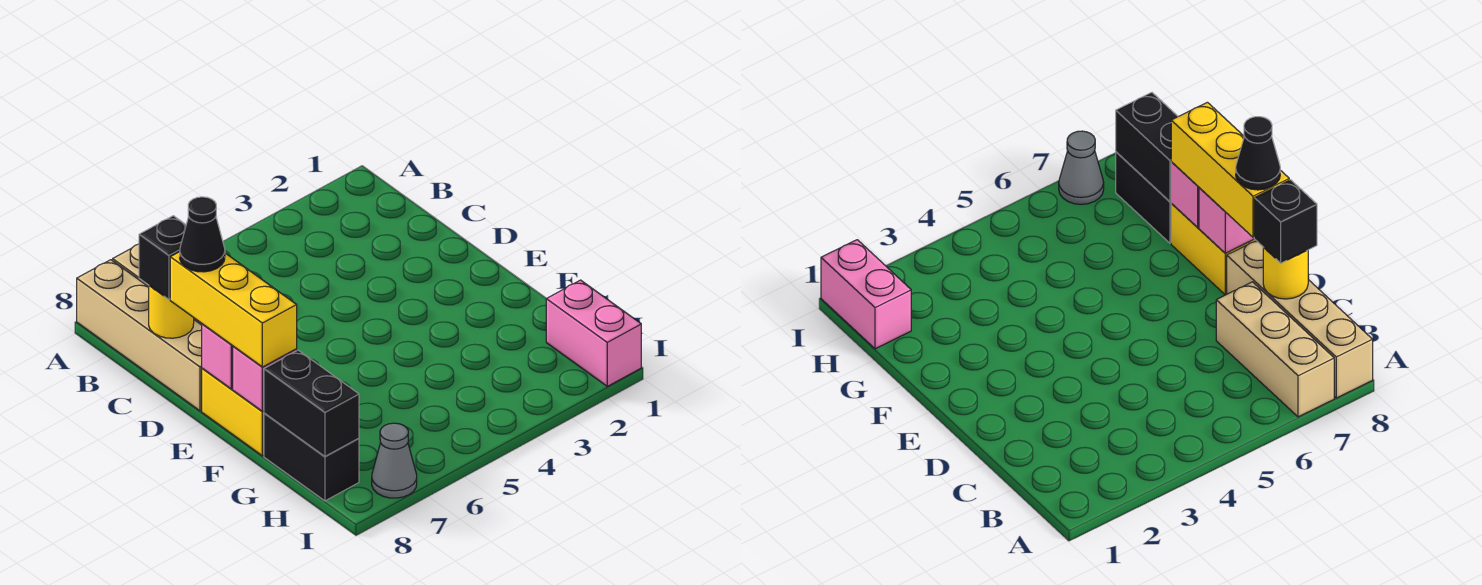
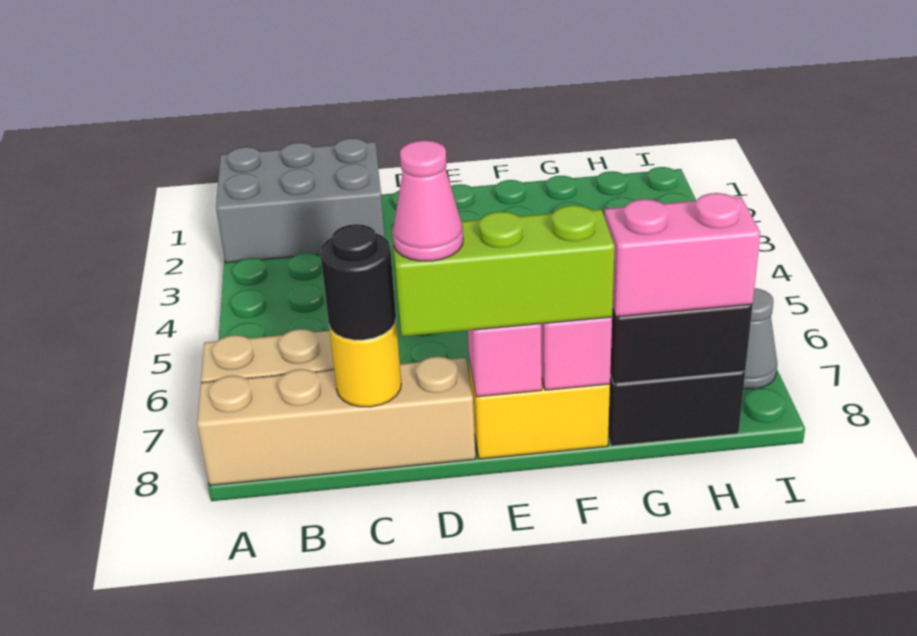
none -> grey brick A1:C2 level 1
black brick C8 level 3 -> black round brick C8 level 3
yellow brick D8:F8 level 3 -> lime brick D8:F8 level 3
black cone D8 level 4 -> pink cone D8 level 4
pink brick H1:I1 level 1 -> pink brick G8:H8 level 3

